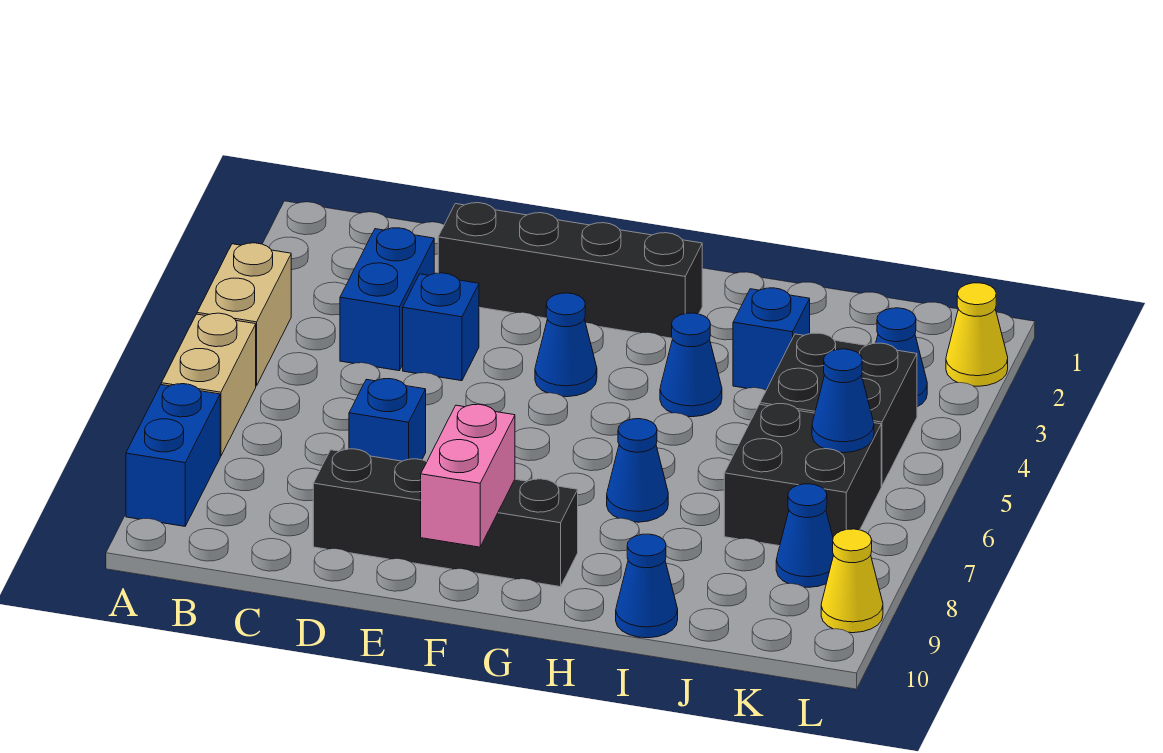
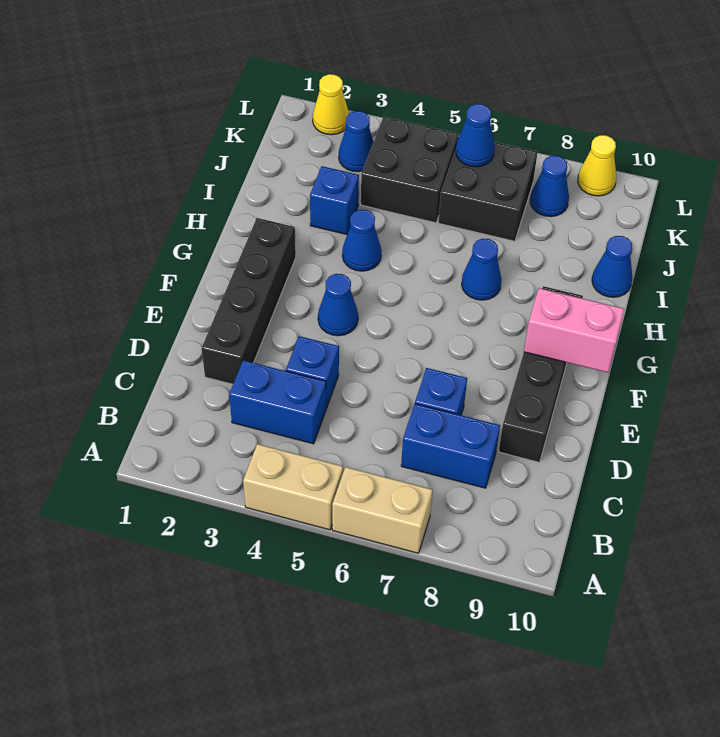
blue brick A8:A9 level 1 -> blue brick C7:C8 level 1

